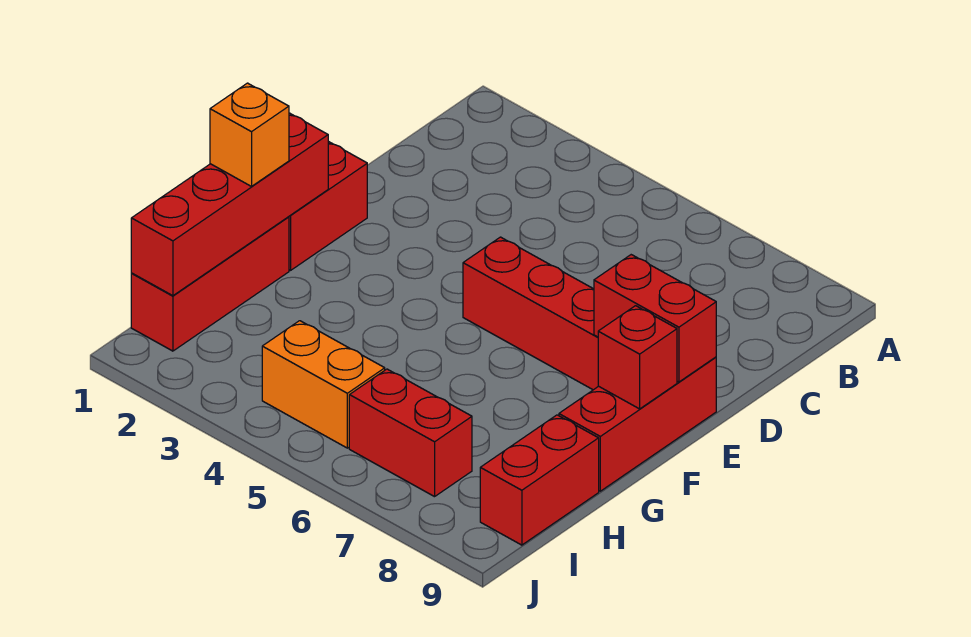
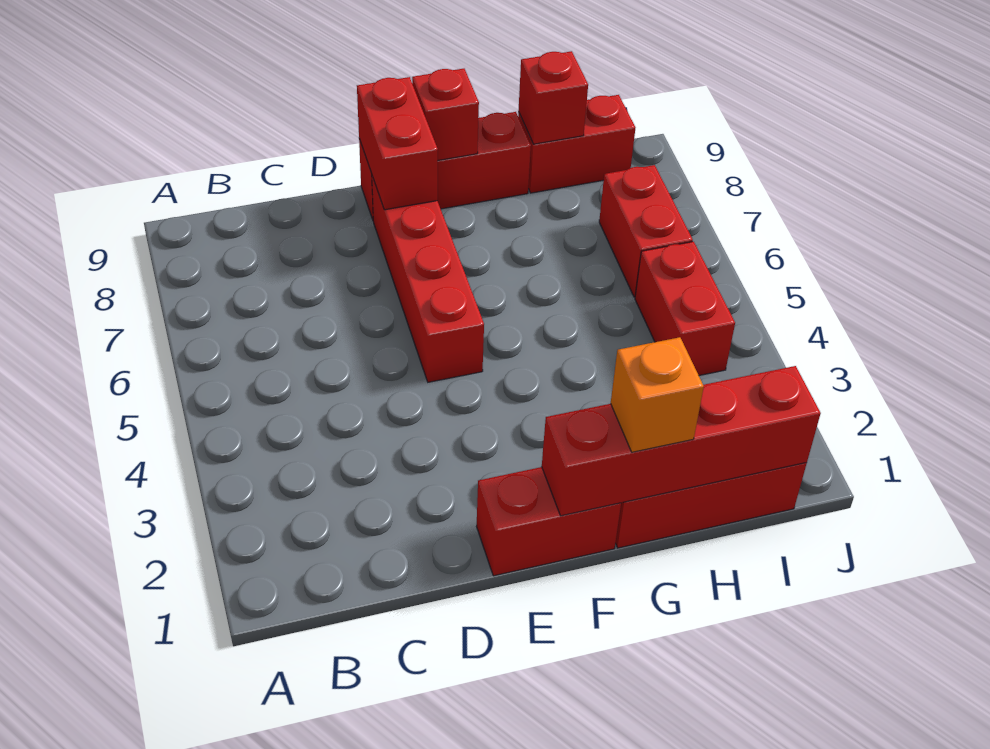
none -> red brick H9 level 2
orange brick I4:I5 level 1 -> red brick I4:I5 level 1

